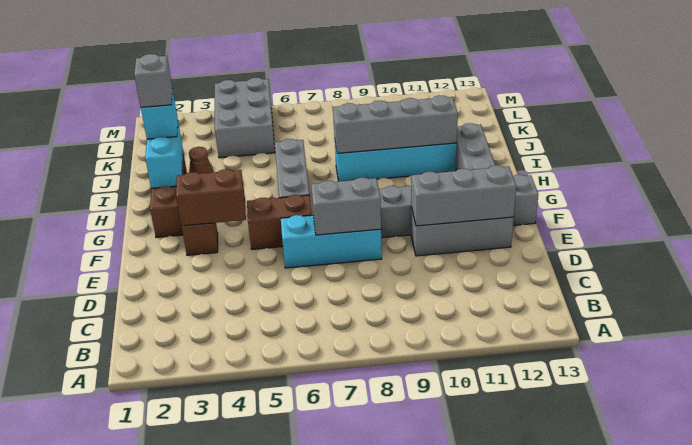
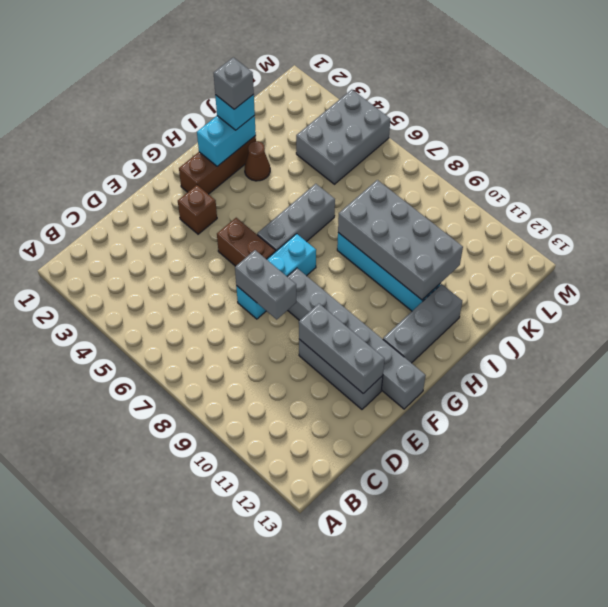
cyan brick E6:E8 level 1 -> cyan brick E7:G7 level 1
brown brick F3:F4 level 2 -> none
grey brick I8:I11 level 2 -> grey brick I8:J11 level 2

